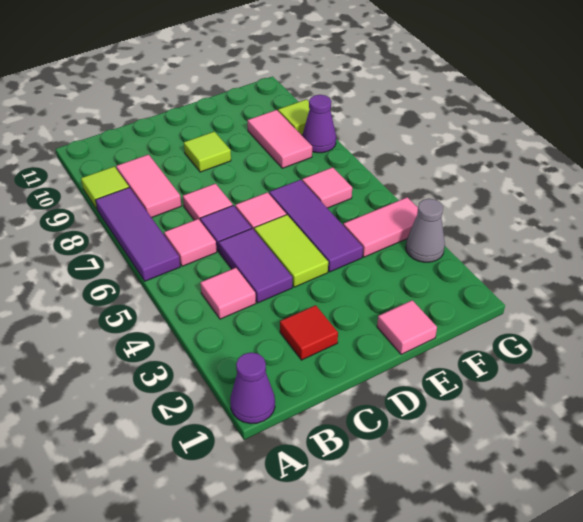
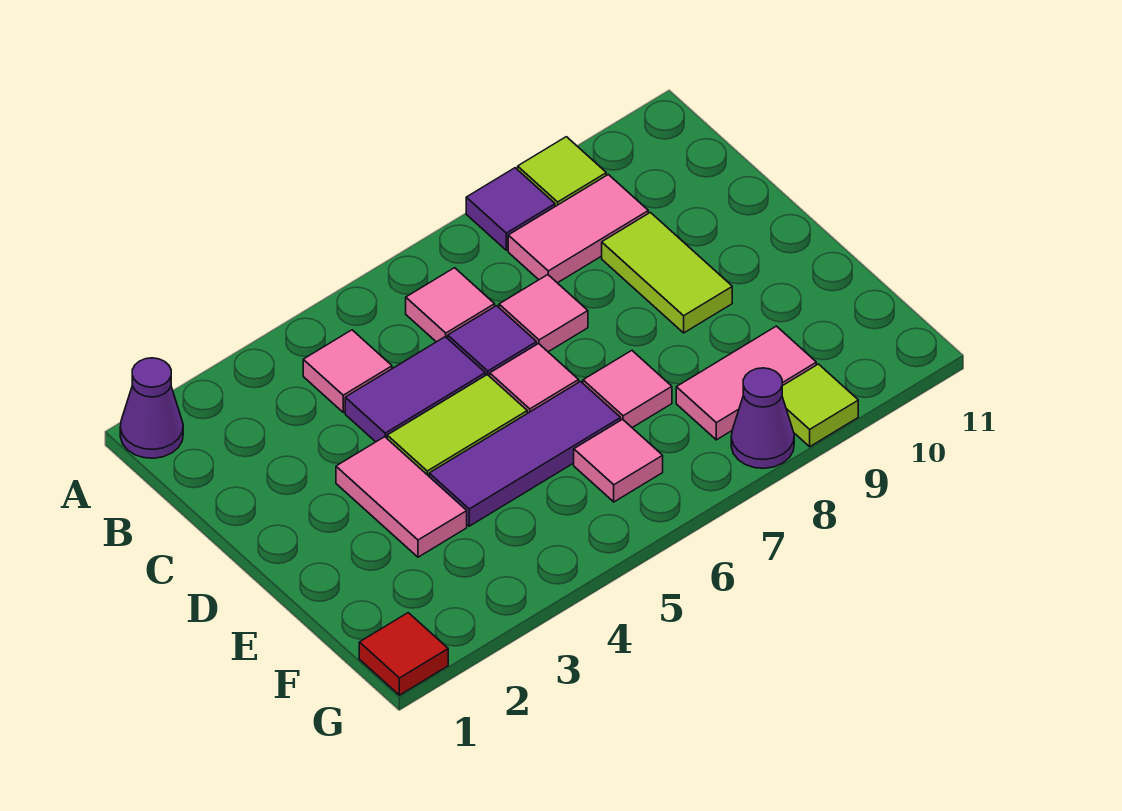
purple tile A6:A8 level 1 -> purple tile A8 level 1
red tile C2 level 1 -> red tile G1 level 1
lime tile D9 level 1 -> lime tile C9:D9 level 1
pink tile E1 level 1 -> pink tile E7 level 1
pink tile F4:G4 level 1 -> pink tile D3:E3 level 1
grey cone G3 level 1 -> none

